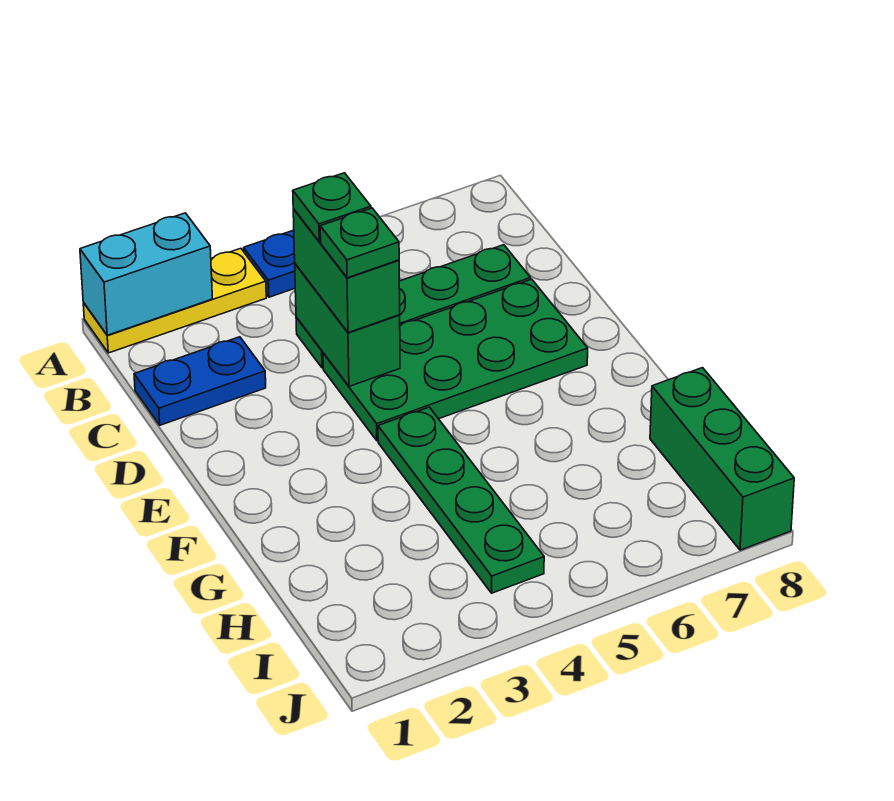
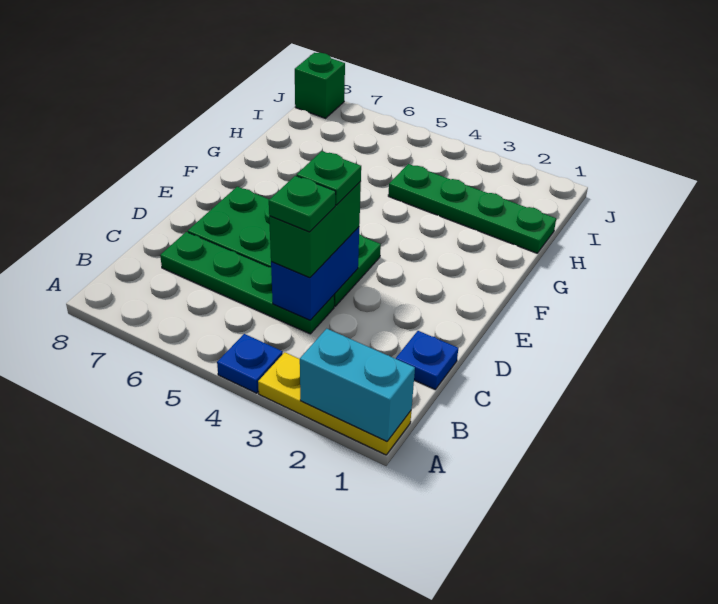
blue plate C1:C2 level 1 -> blue plate C1 level 1
green brick C4:D4 level 2 -> blue brick C4:D4 level 2
green plate F4:I4 level 1 -> green plate H1:H4 level 1
green brick H8:J8 level 1 -> green brick J8 level 1

